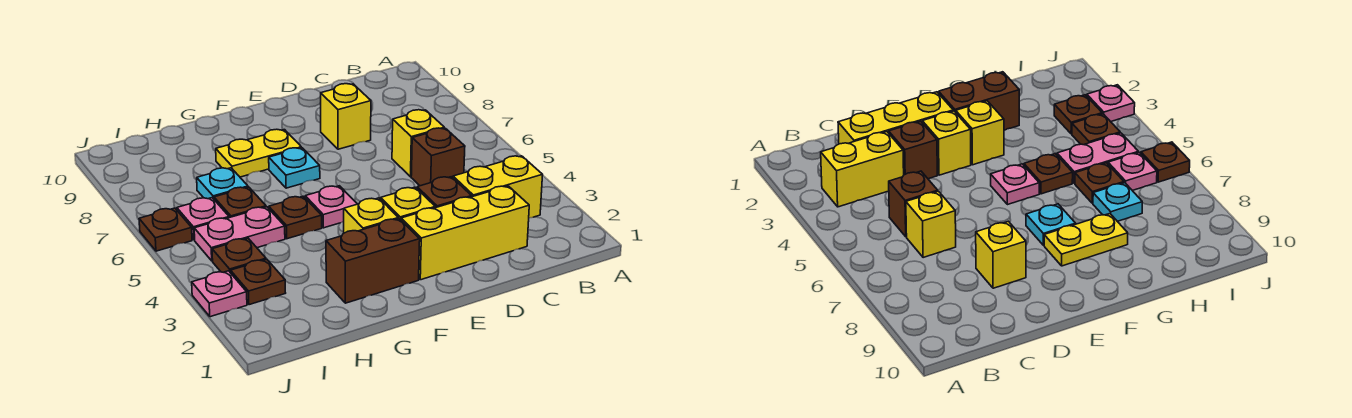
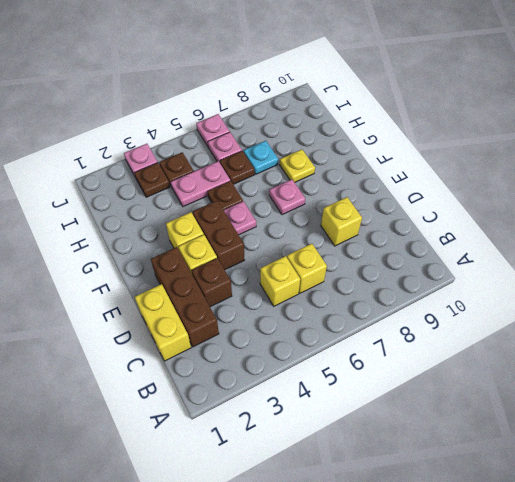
yellow brick B3:C3 level 1 -> yellow brick C1:D1 level 1
yellow brick C2:E2 level 1 -> brown brick C2:E2 level 1
brown brick C5 level 1 -> yellow brick C5 level 1
brown brick F2:G2 level 1 -> brown brick E4:F4 level 1
cyan plate F7 level 1 -> pink plate F7 level 1
yellow plate F8:G8 level 1 -> yellow plate G8 level 1
pink plate H5:I5 level 1 -> pink plate H4:H5 level 1
brown plate J6 level 1 -> pink plate J6 level 1

